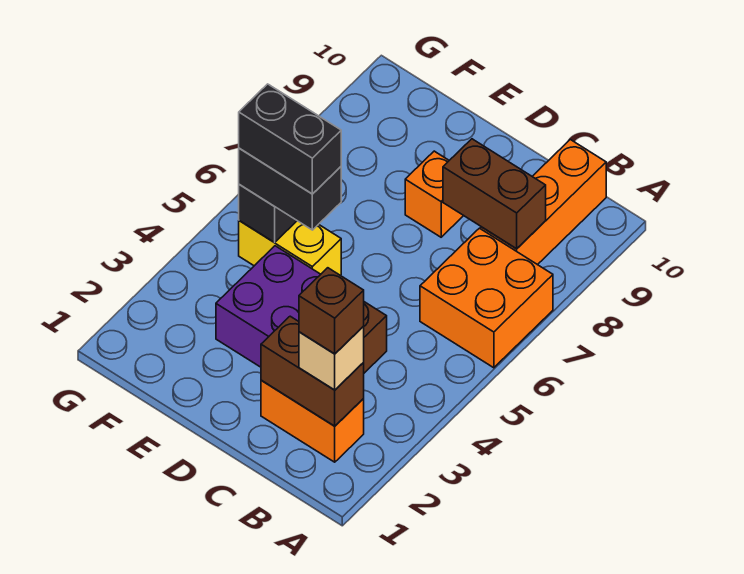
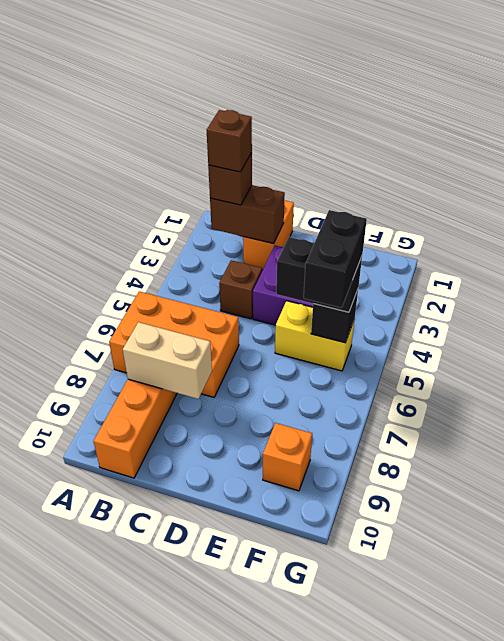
orange brick A6:B7 level 1 -> orange brick A6:C7 level 1
orange brick B2:C2 level 1 -> orange brick C1:C2 level 1
tan brick B2 level 3 -> brown brick B2 level 3
brown brick B8:C8 level 2 -> tan brick B8:C8 level 2
orange brick D8 level 1 -> orange brick F9 level 1
black brick E5:F5 level 4 -> black brick F5:F6 level 4

